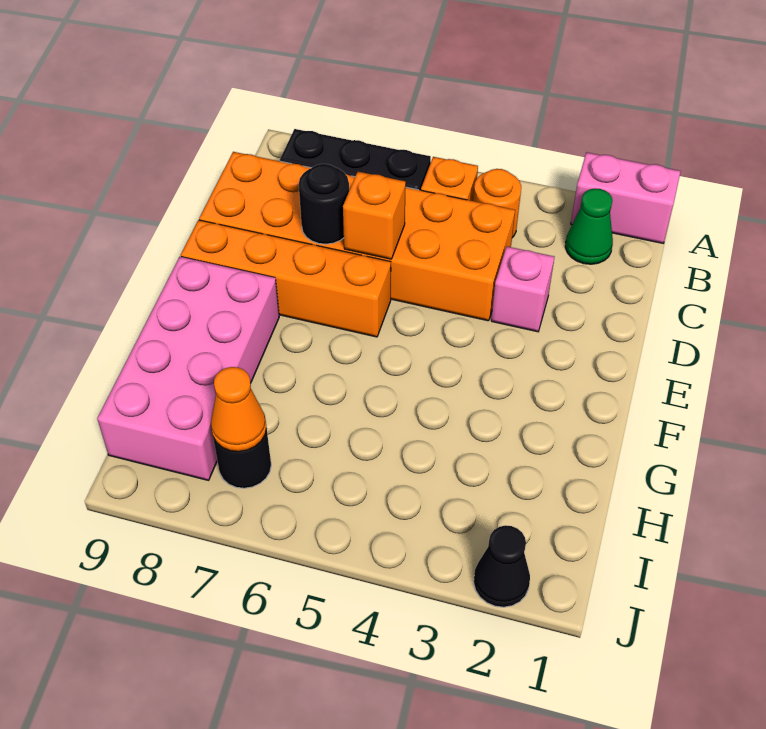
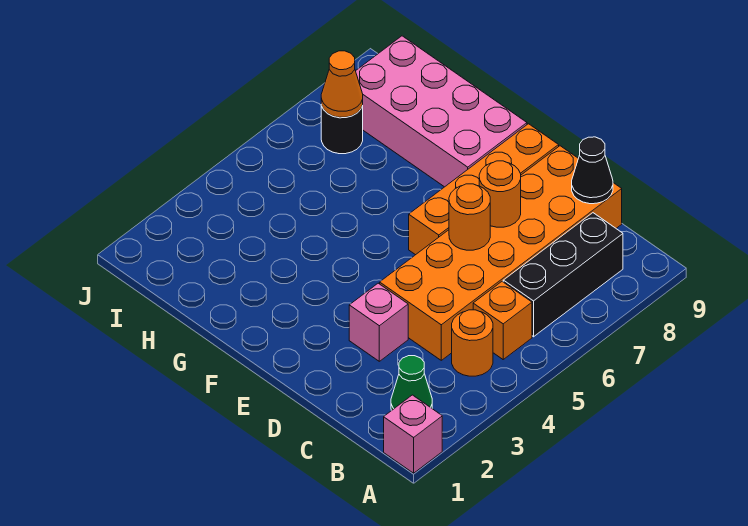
pink brick A1:A2 level 1 -> pink brick A1 level 1
orange brick D6 level 2 -> orange round brick D6 level 2
black round brick D7 level 2 -> orange round brick D7 level 2
black cone J2 level 1 -> black cone C9 level 2

